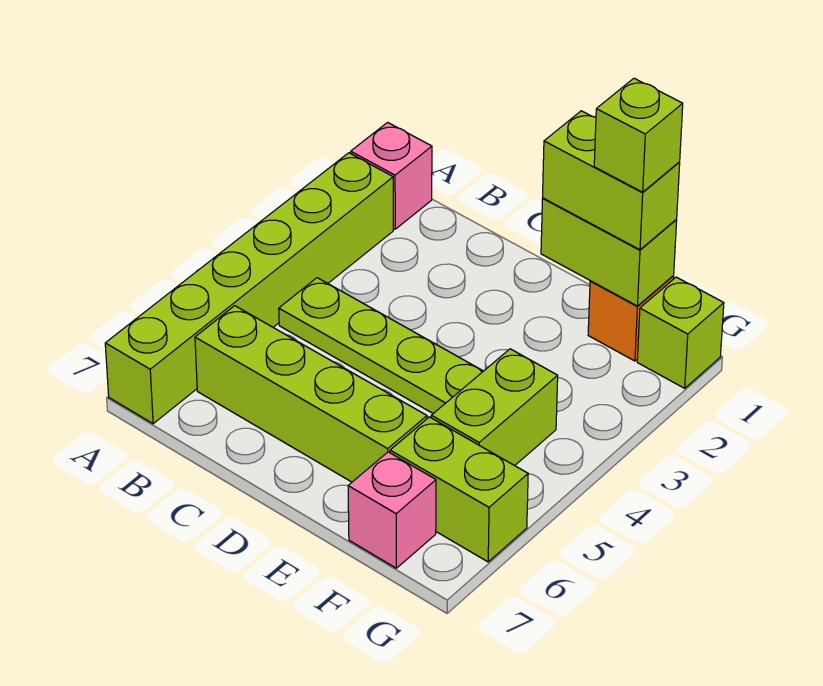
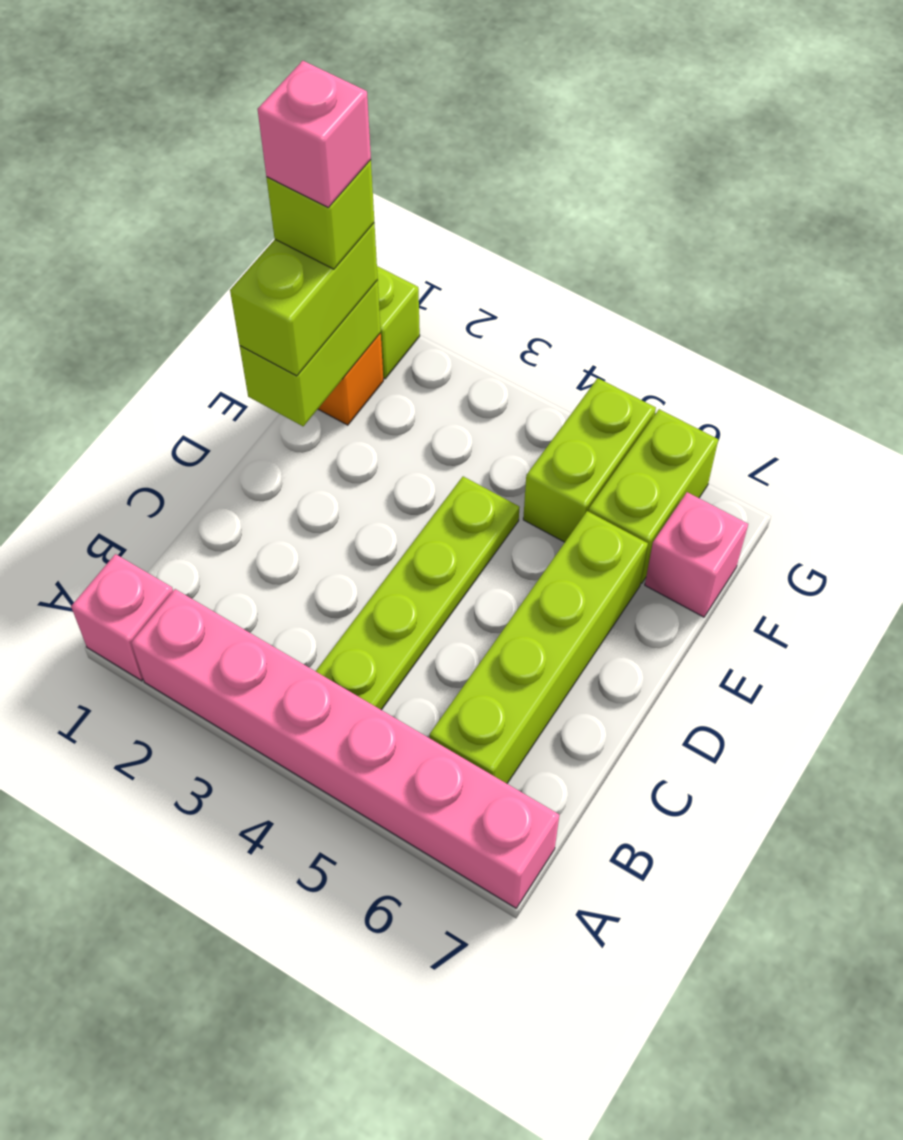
lime brick A2:A7 level 1 -> pink brick A2:A7 level 1
none -> pink brick F1 level 5
lime brick F4:F5 level 1 -> lime brick F5:G5 level 1

